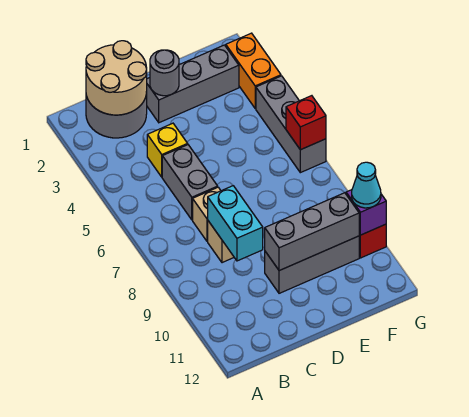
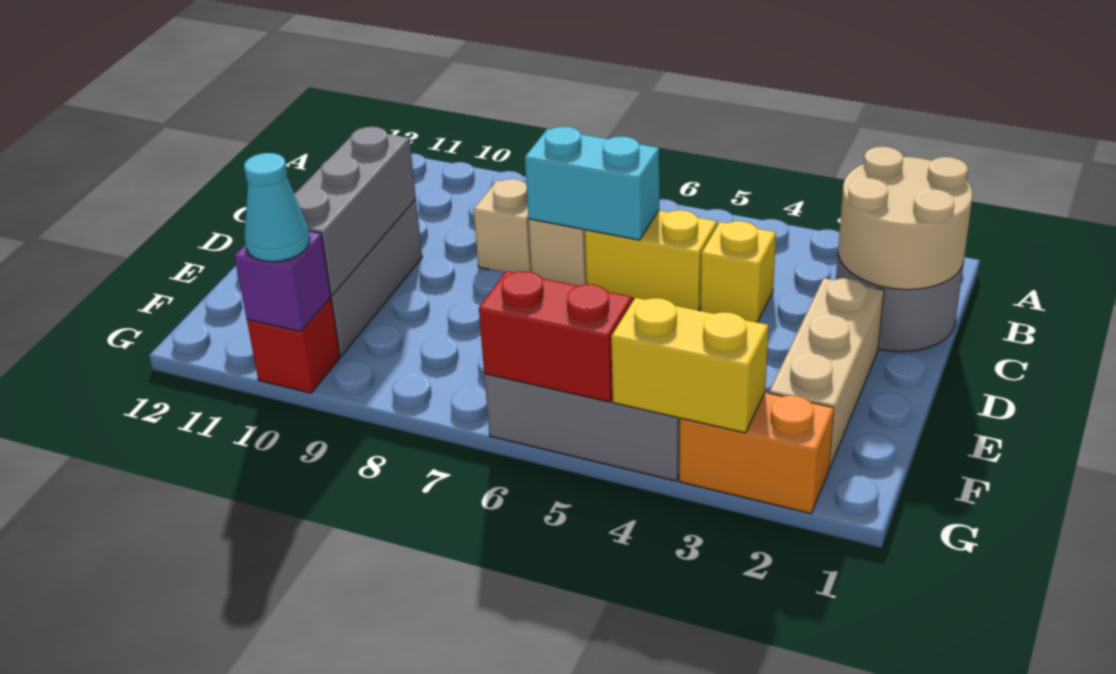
grey brick C5:C6 level 1 -> yellow brick C5:C6 level 1
cyan brick C8:C9 level 2 -> cyan brick C6:C7 level 2
grey brick D2:F2 level 1 -> tan brick D2:F2 level 1
grey round brick D2 level 2 -> none
none -> yellow brick G3:G4 level 2
red brick G6 level 2 -> red brick G5:G6 level 2

